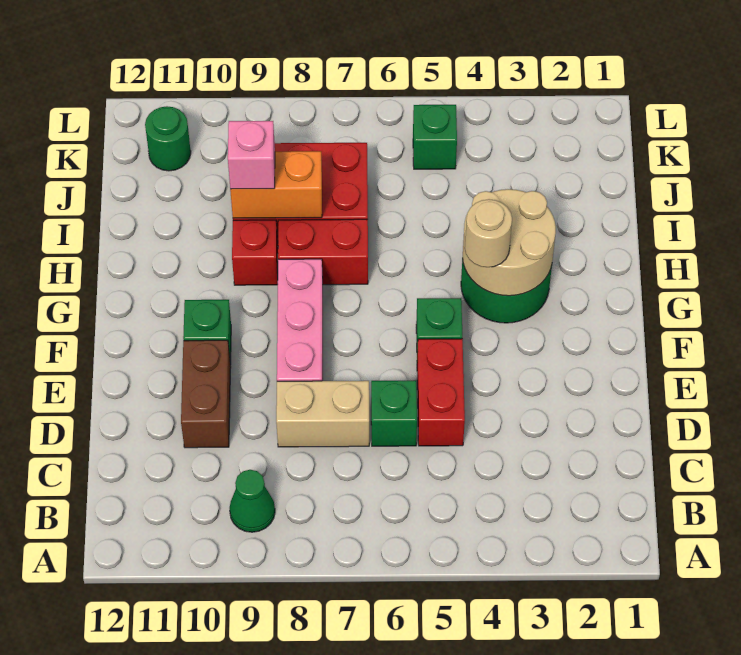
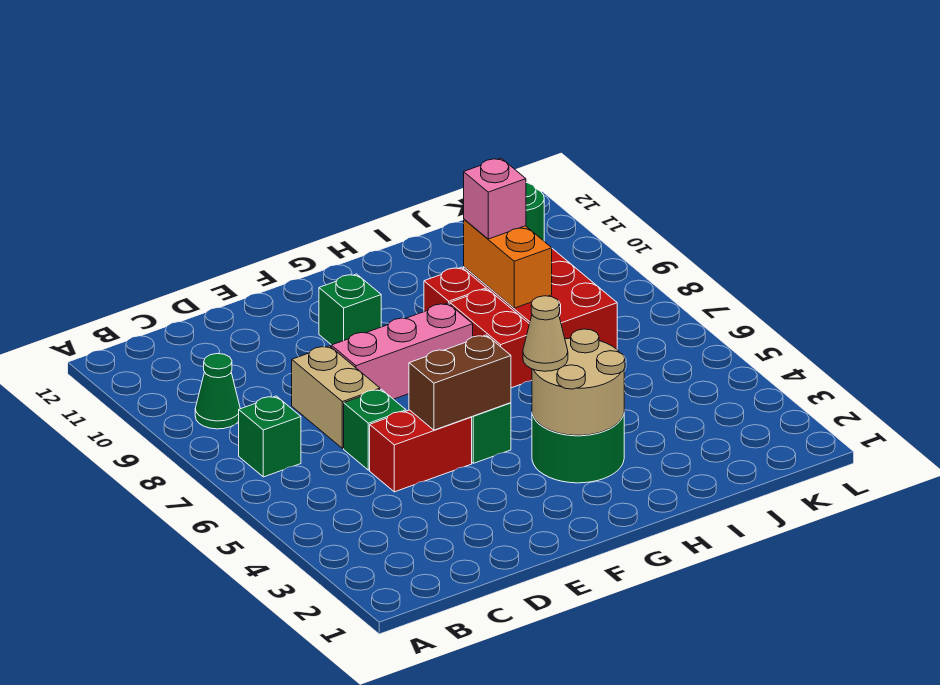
brown brick D10:E10 level 1 -> brown brick E5:F5 level 2
tan round brick G4 level 3 -> tan cone G4 level 3
green brick K5 level 1 -> green brick B7 level 1

